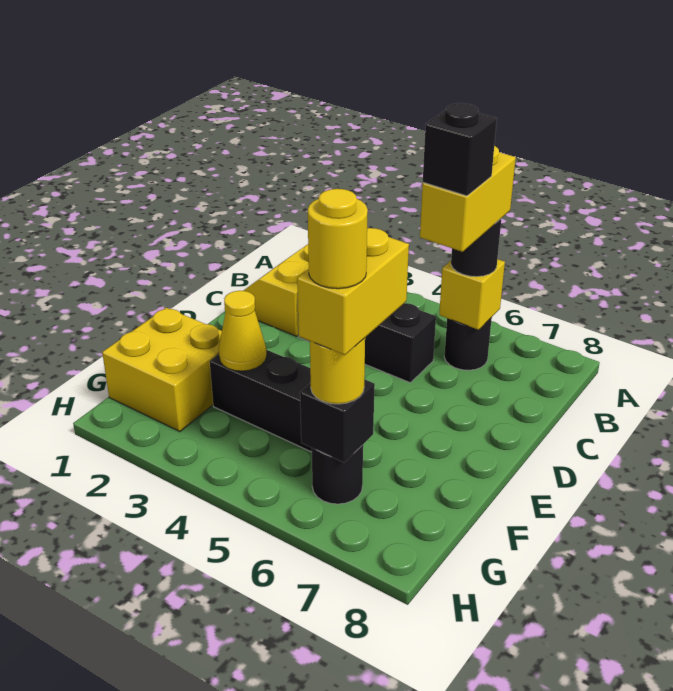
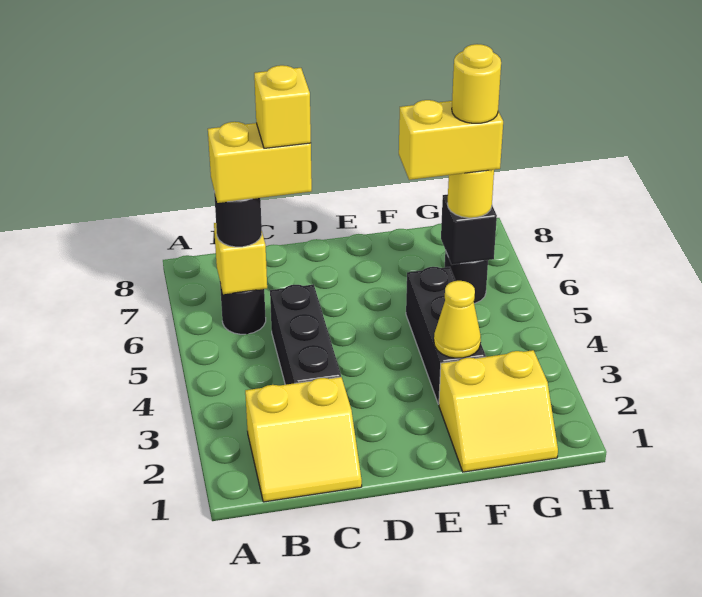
black brick C6 level 5 -> yellow brick C6 level 5
yellow brick F1:G2 level 1 -> yellow slope F1:G2 level 1 top 2

